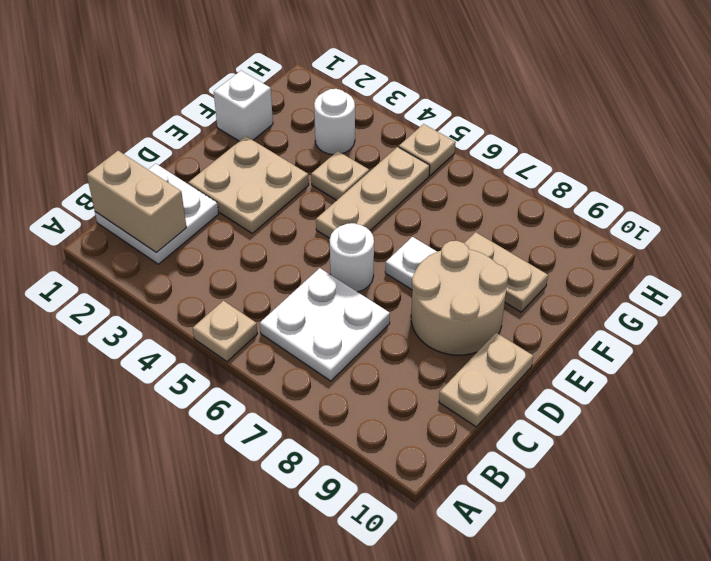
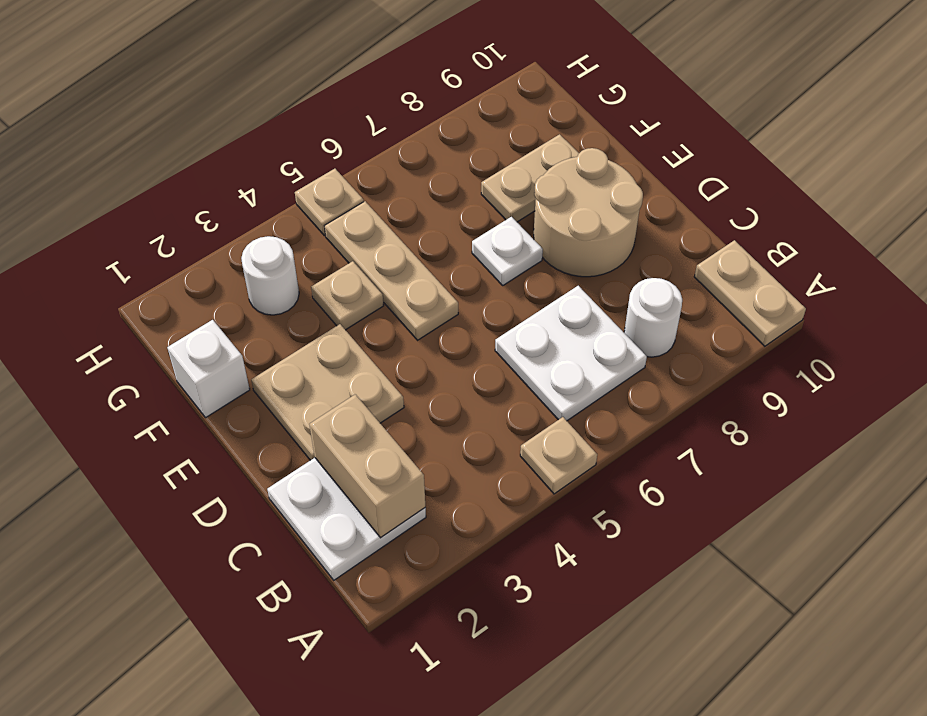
tan brick B1:B2 level 2 -> tan brick B2:C2 level 2
tan plate C10:D10 level 1 -> tan plate A10:B10 level 1
white round brick D6 level 1 -> white round brick B8 level 1

